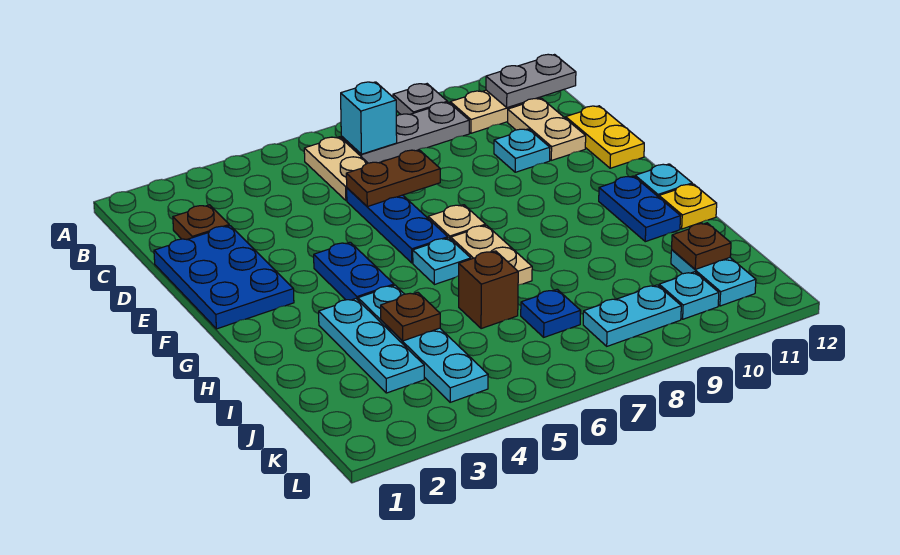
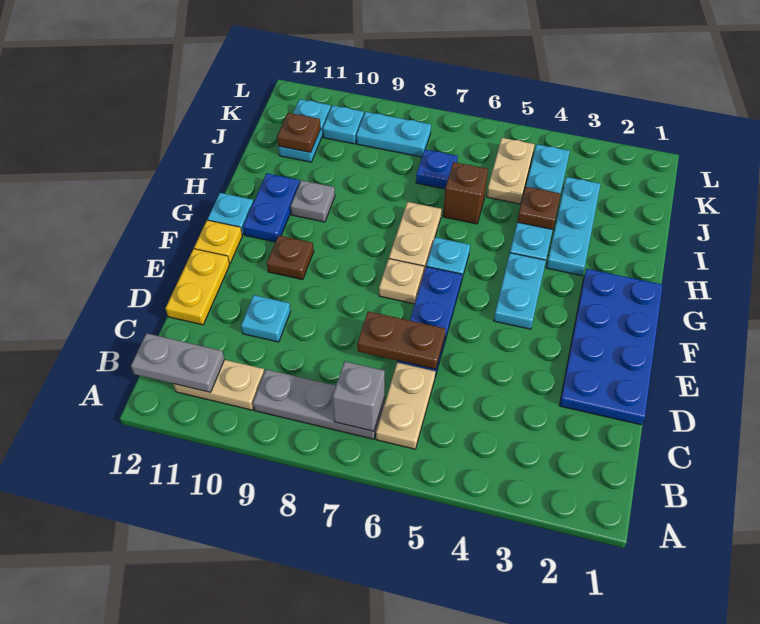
grey plate A9 level 1 -> grey plate H10 level 1
cyan brick B7 level 2 -> grey brick B7 level 2
brown plate C2 level 1 -> brown plate F10 level 1
tan plate C11:D11 level 1 -> tan plate J5:K5 level 1
blue plate D1:F2 level 1 -> blue plate D1:G2 level 1
blue plate F4:G4 level 1 -> cyan plate F4:G4 level 1
yellow plate H12 level 1 -> yellow plate F12 level 1

